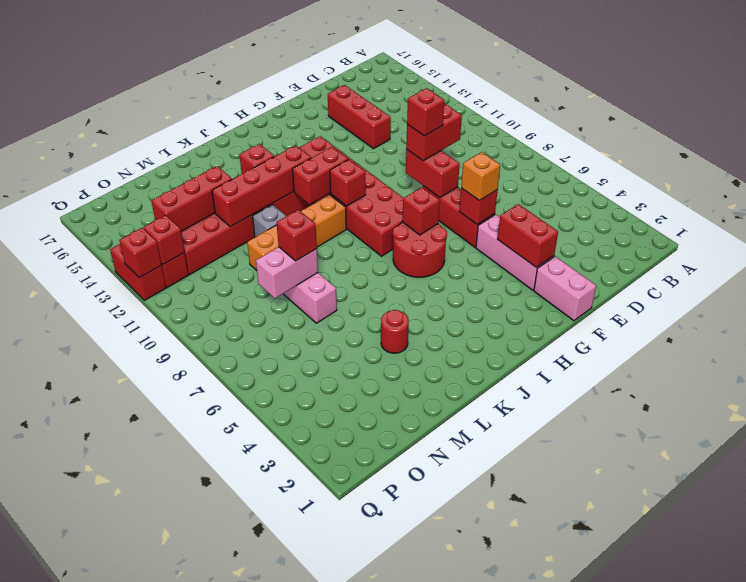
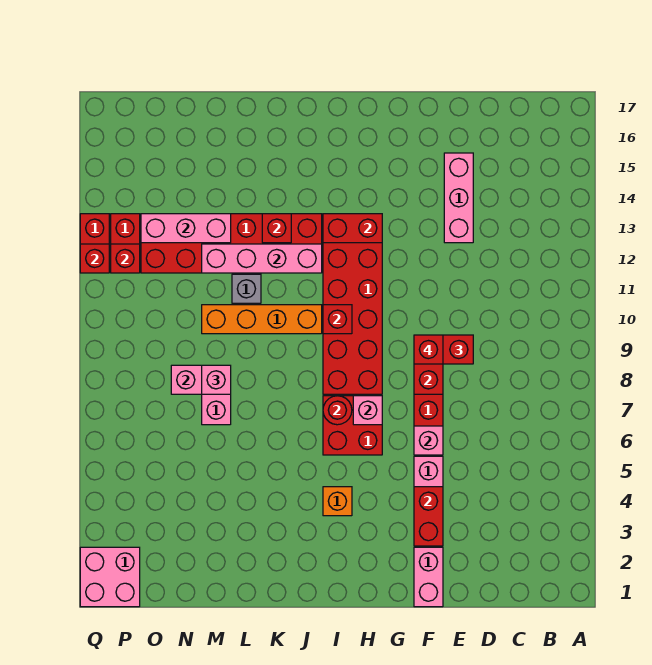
red brick E13:E15 level 1 -> pink brick E13:E15 level 1
red brick F6 level 2 -> pink brick F6 level 2
orange brick F6 level 3 -> orange brick I4 level 1
red round brick H6:I7 level 1 -> red brick H6:I7 level 1
red brick H7 level 2 -> pink brick H7 level 2
red brick I11:J11 level 2 -> red brick H13:I13 level 2
red brick J12:M12 level 2 -> pink brick J12:M12 level 2
red round brick L4 level 1 -> red round brick I7 level 2
red brick M8 level 3 -> pink brick M8 level 3
red brick M13:O13 level 2 -> pink brick M13:O13 level 2
none -> pink brick P1:Q2 level 1

